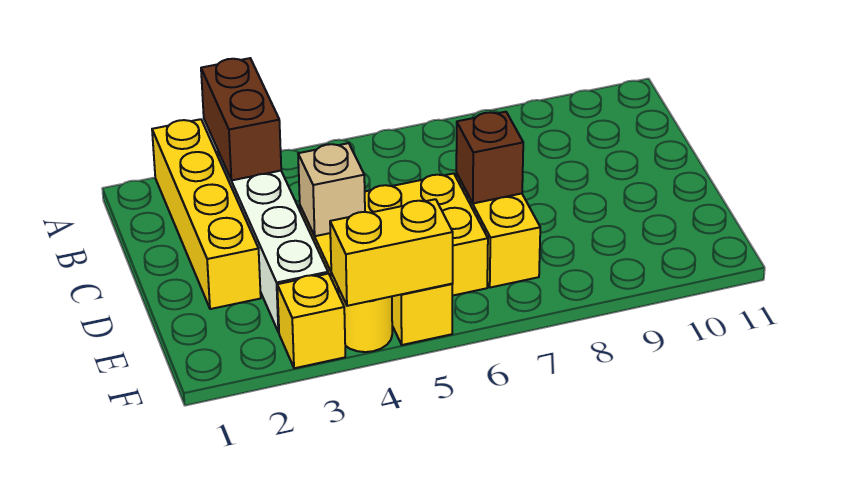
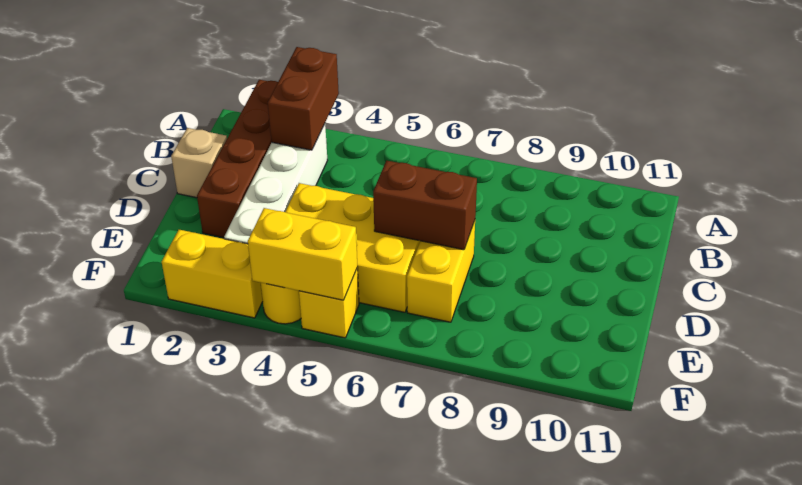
yellow brick A2:D2 level 1 -> brown brick A2:D2 level 1
tan brick D4 level 2 -> tan brick C1 level 1
brown brick D7 level 2 -> brown brick D6:D7 level 2
yellow brick F3 level 1 -> yellow brick F2:F3 level 1

